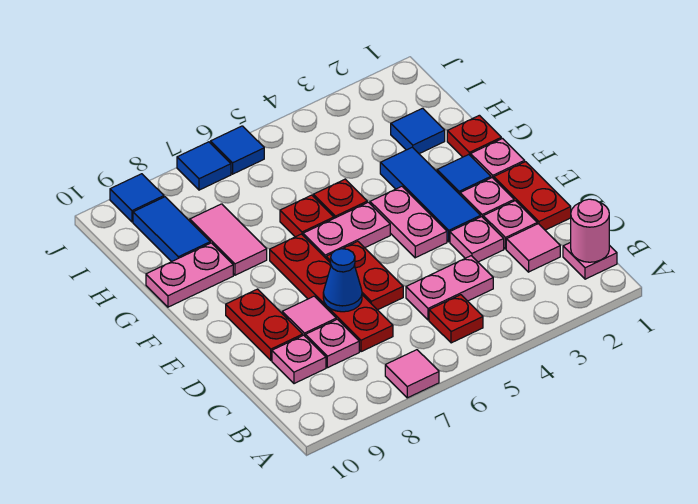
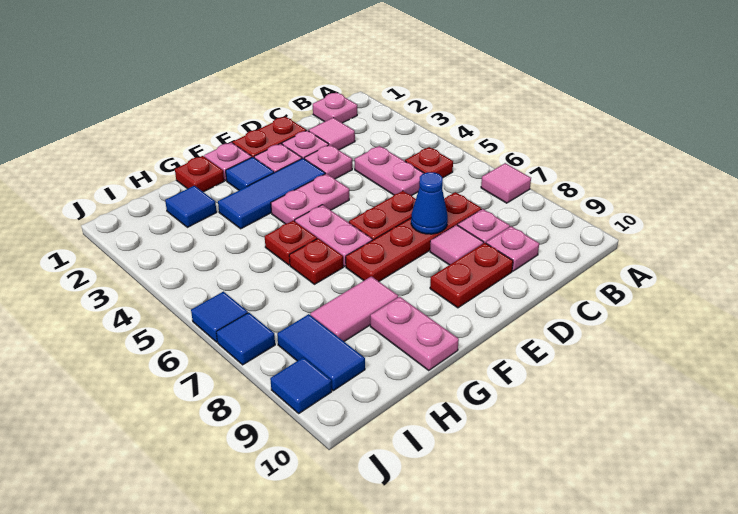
pink round brick B1 level 2 -> none
blue tile H9:I9 level 1 -> blue tile I8:I9 level 1

